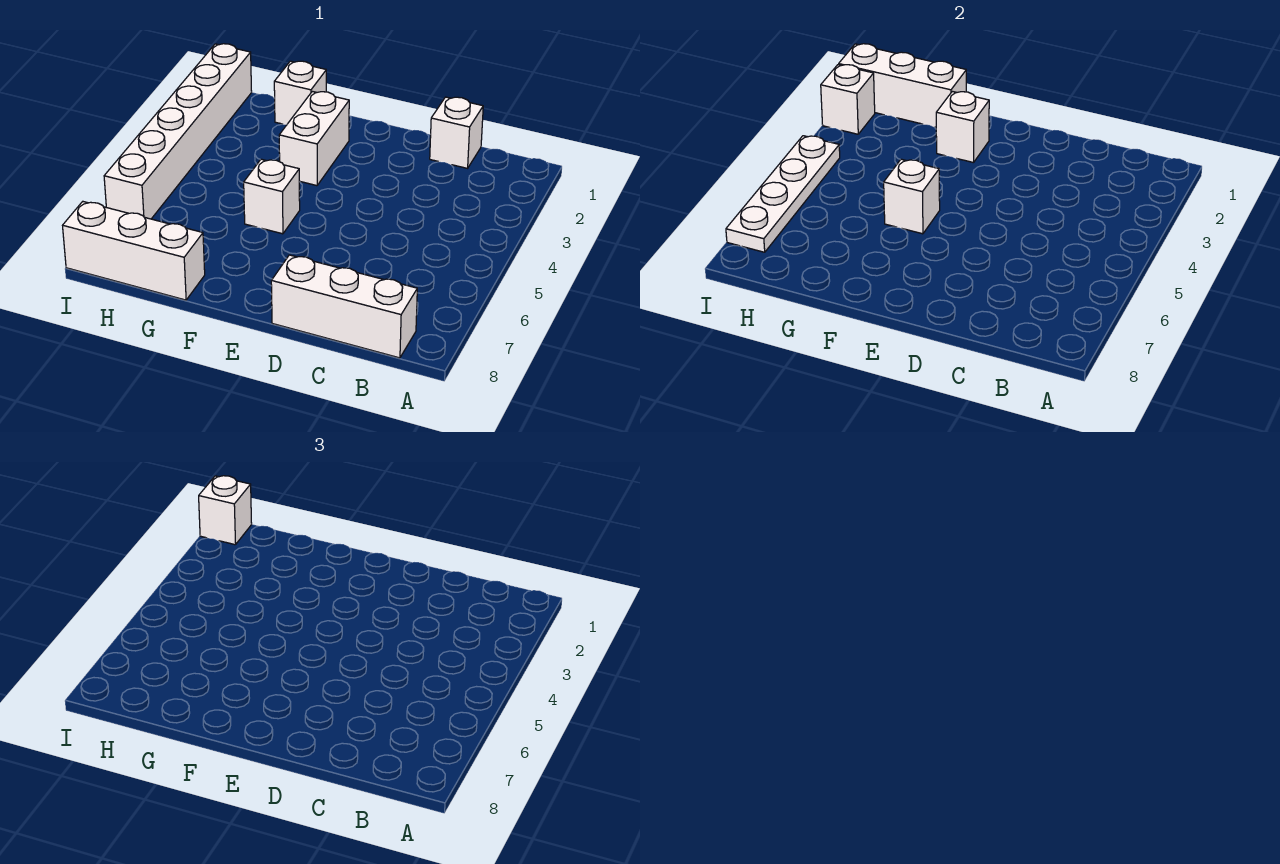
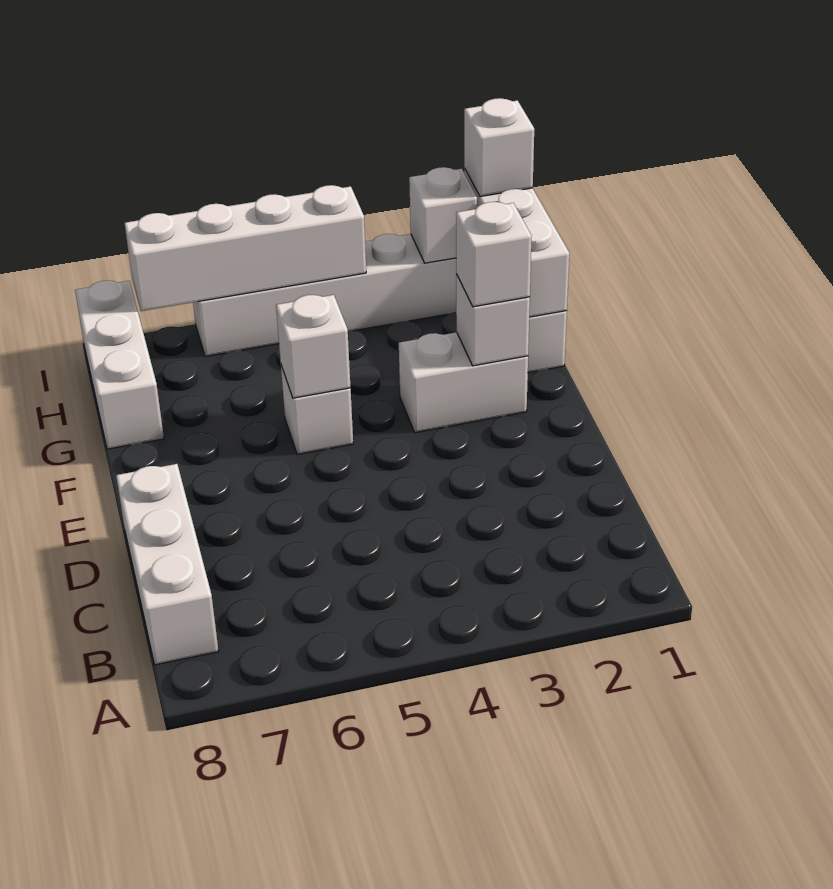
white brick C1 level 1 -> white brick F2 level 3
white plate I4:I7 level 2 -> white brick I4:I7 level 2

